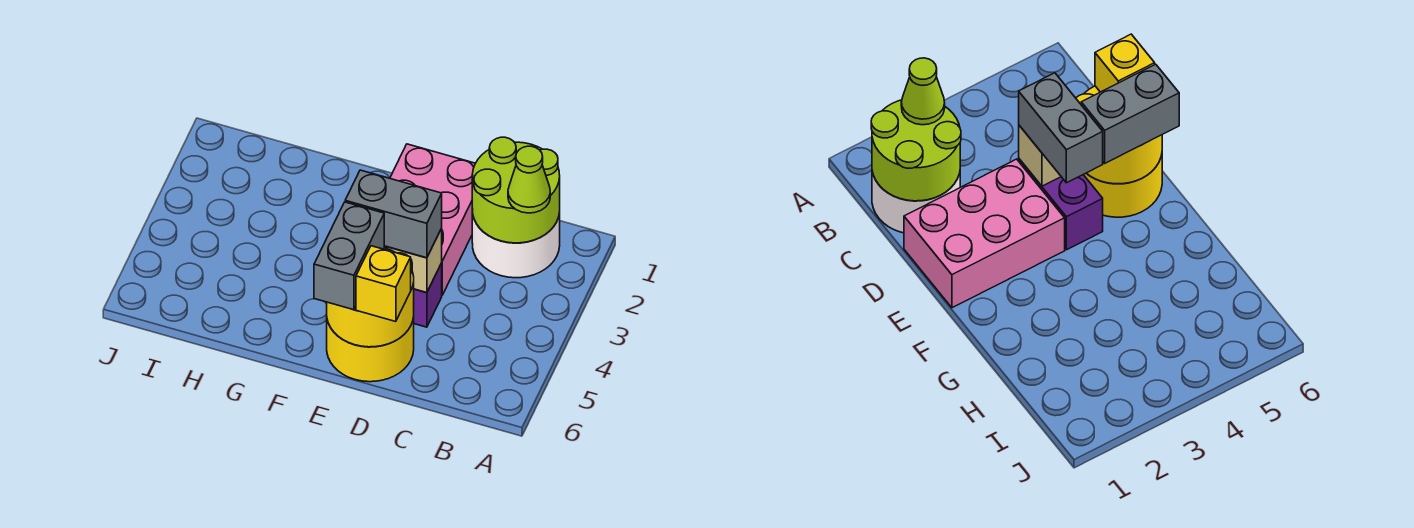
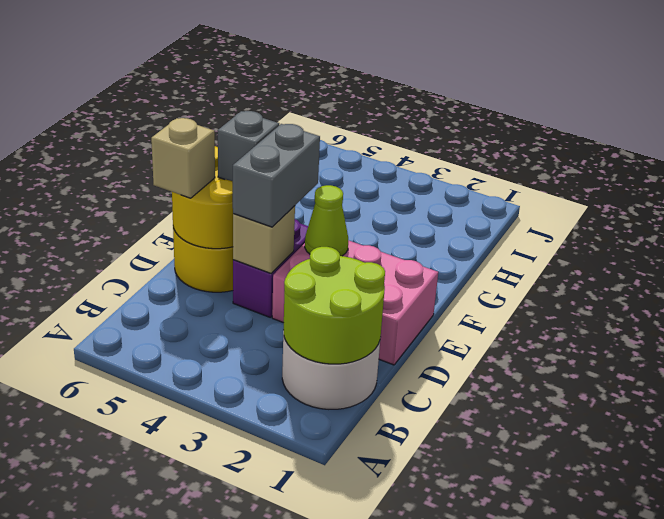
lime cone B2 level 3 -> lime cone E3 level 2
yellow brick D6 level 3 -> tan brick D6 level 3
grey brick E5:E6 level 3 -> grey brick E5 level 3

